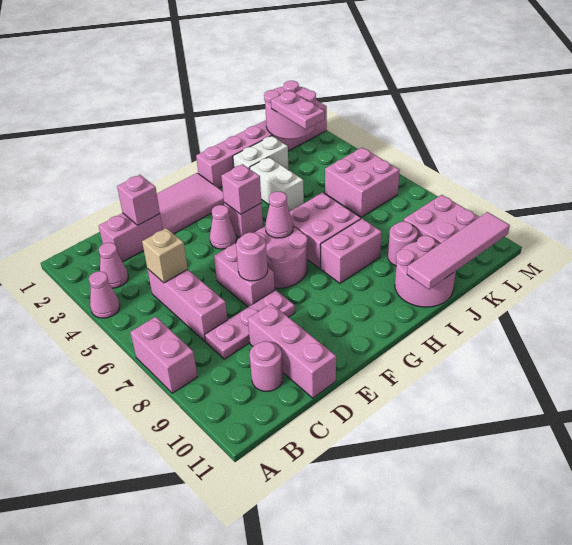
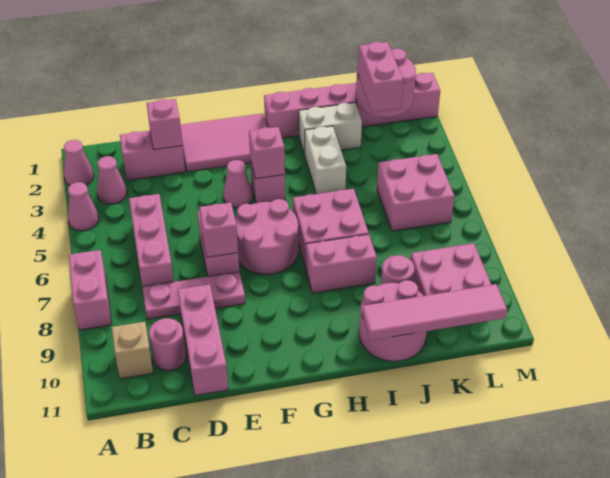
tan brick C5 level 2 -> tan brick B10 level 1
pink round brick E7 level 2 -> pink brick E7 level 2
pink cone G6 level 2 -> pink cone A2 level 1
pink plate K2:K3 level 3 -> pink brick K2:K3 level 3

